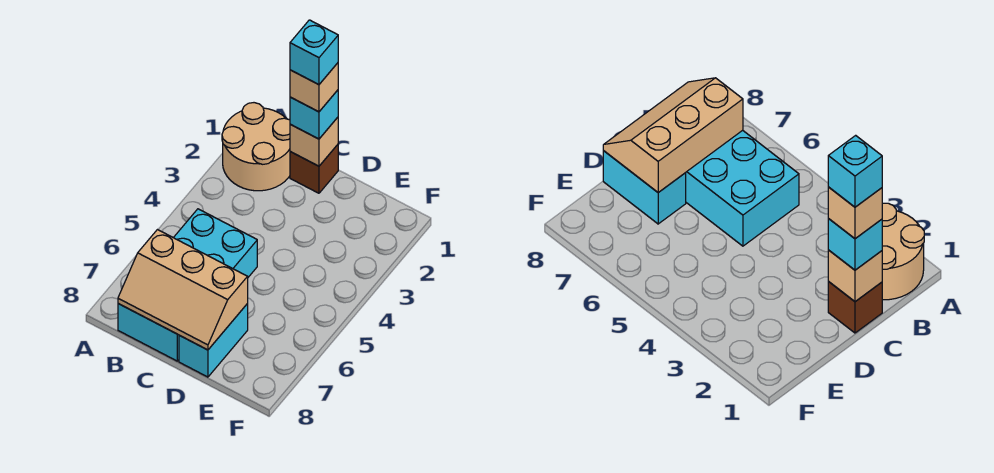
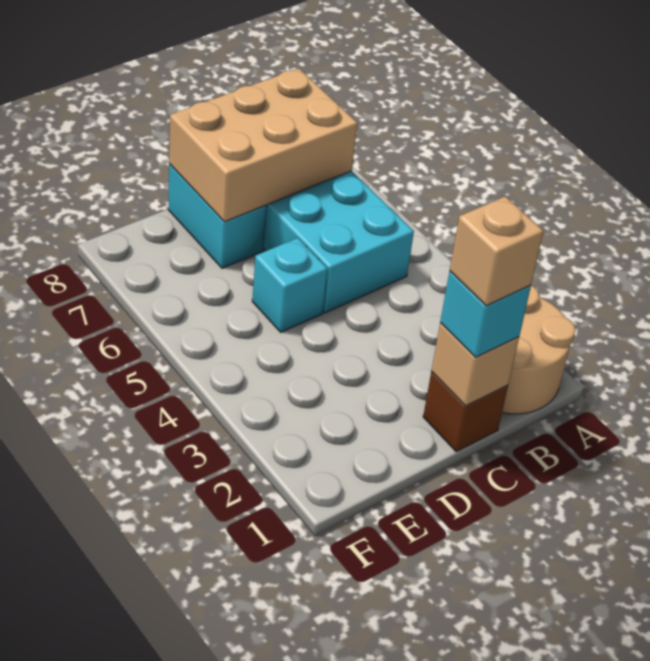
tan slope B7:D8 level 2 top 7 -> tan brick B7:D8 level 2
cyan brick C1 level 5 -> cyan brick D5 level 1

